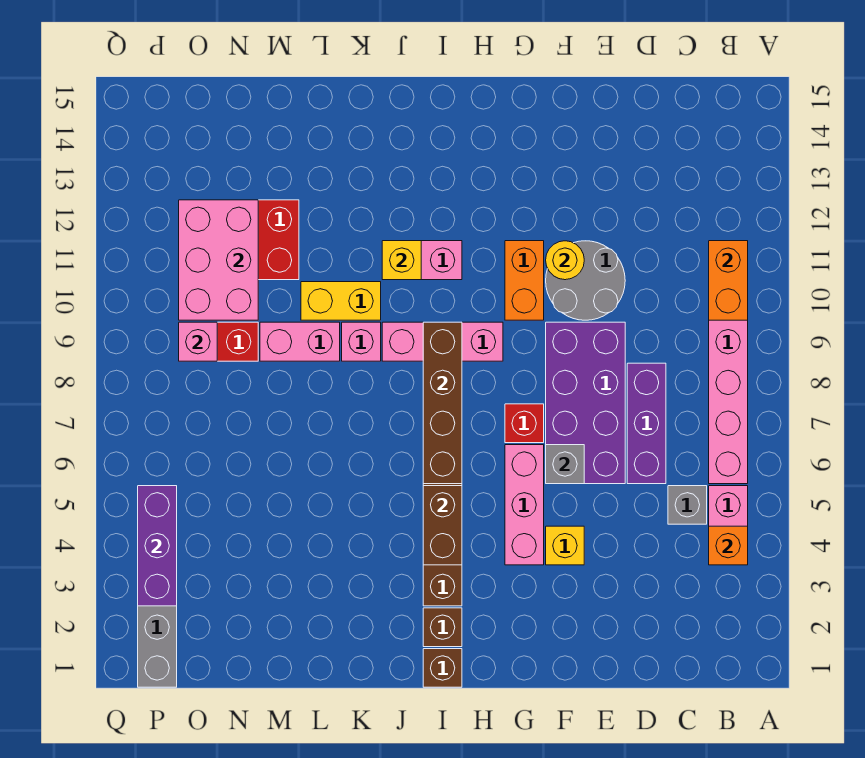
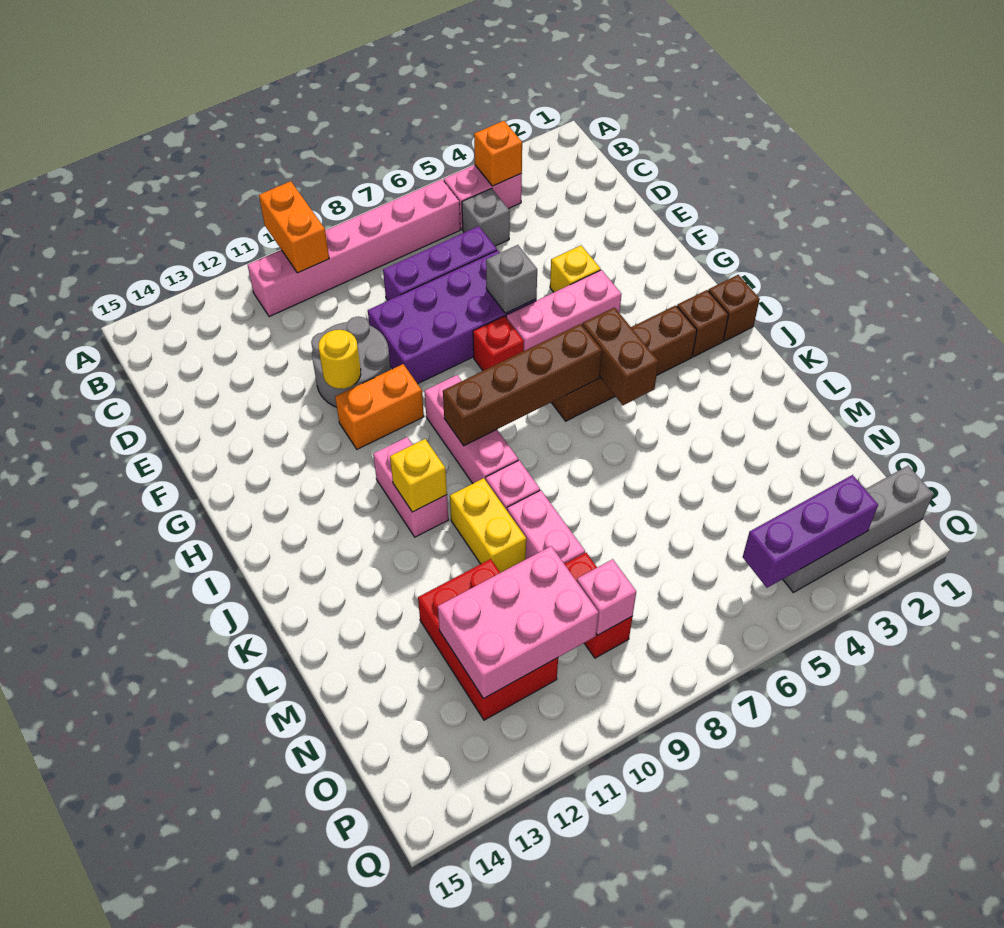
orange brick B10:B11 level 2 -> orange brick A10:B10 level 2
brown brick I4:I5 level 2 -> brown brick I5:J5 level 2

